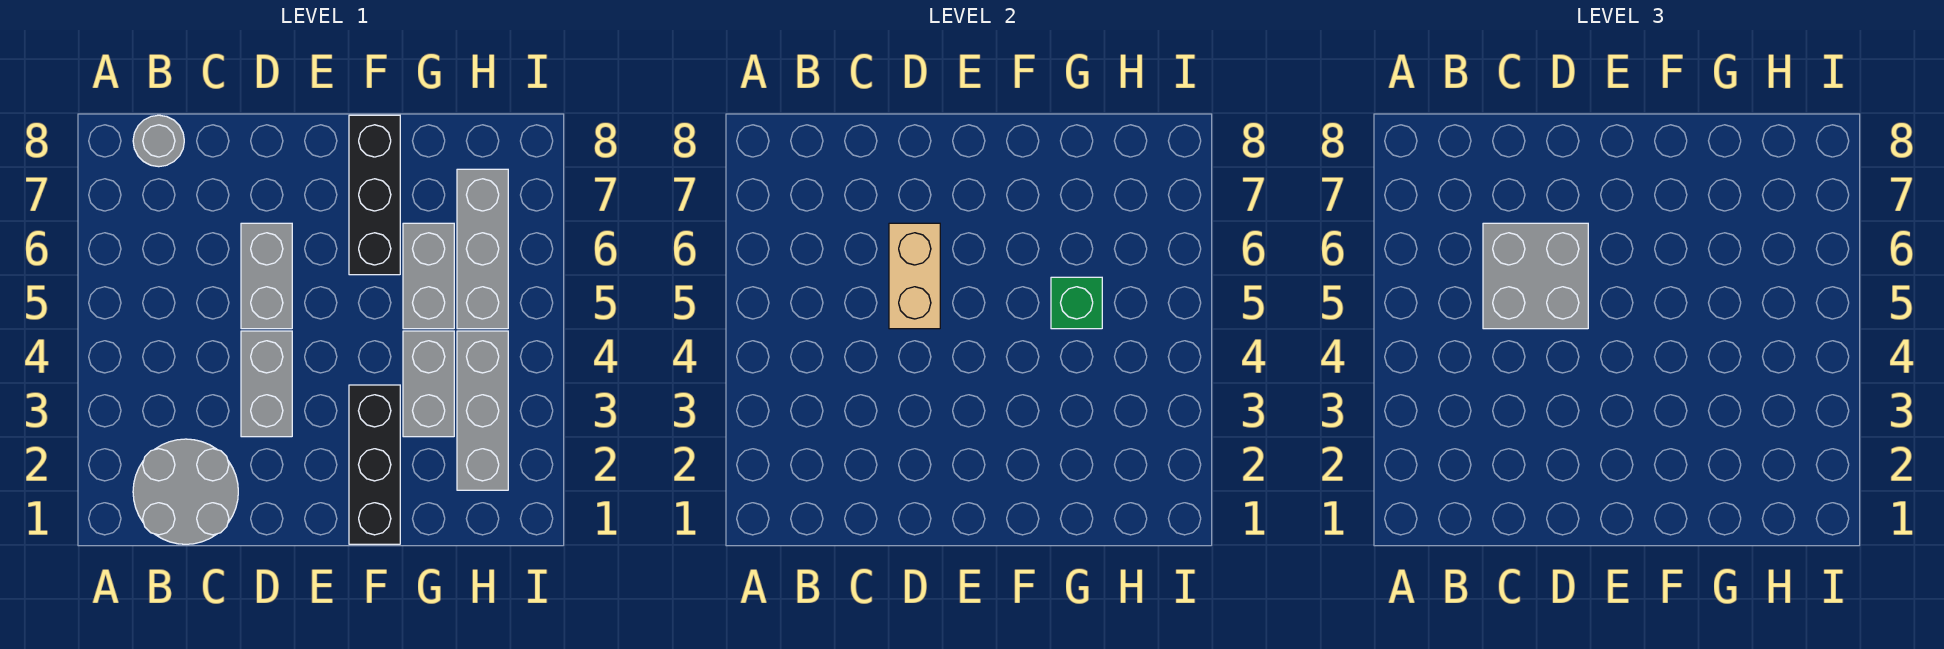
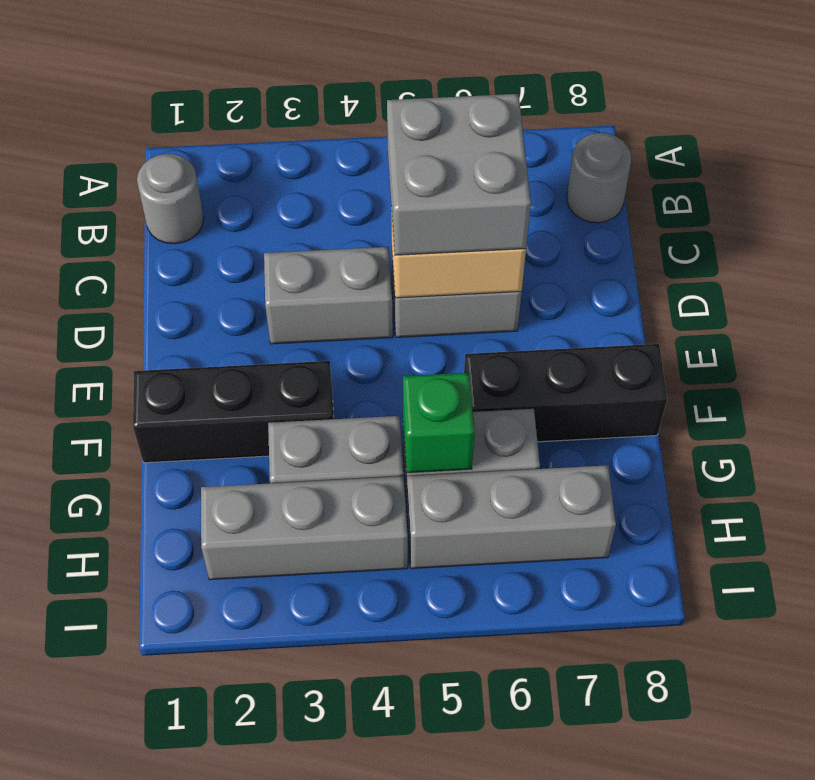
grey round brick B1:C2 level 1 -> grey round brick B1 level 1

